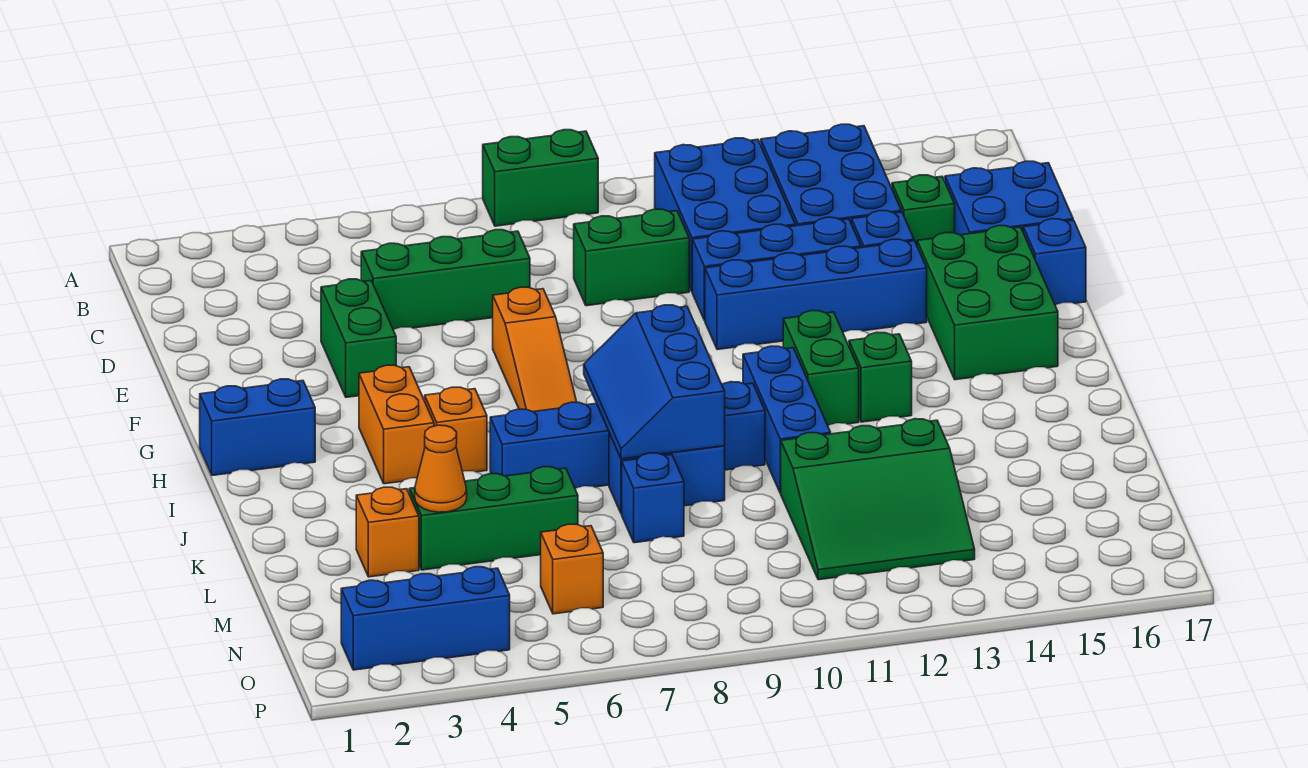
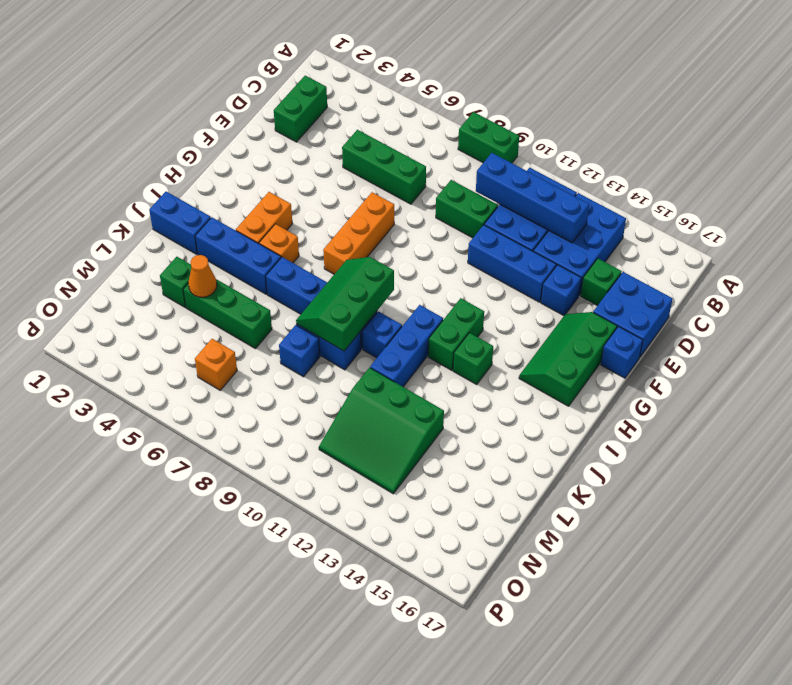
green brick E4:F4 level 1 -> green brick C2:D2 level 1
orange slope F7:H7 level 1 top F -> orange brick F7:H7 level 1
blue brick F11:F14 level 1 -> blue brick C10:C13 level 2
green brick F15:H16 level 1 -> green slope F15:H16 level 1 top 16
blue brick H1:H2 level 1 -> blue brick J1:J2 level 1
blue slope I8:K9 level 2 top 9 -> green slope I8:K9 level 2 top 9
orange brick L3 level 1 -> green brick L3 level 1
blue brick O2:O4 level 1 -> blue brick J3:J5 level 1

